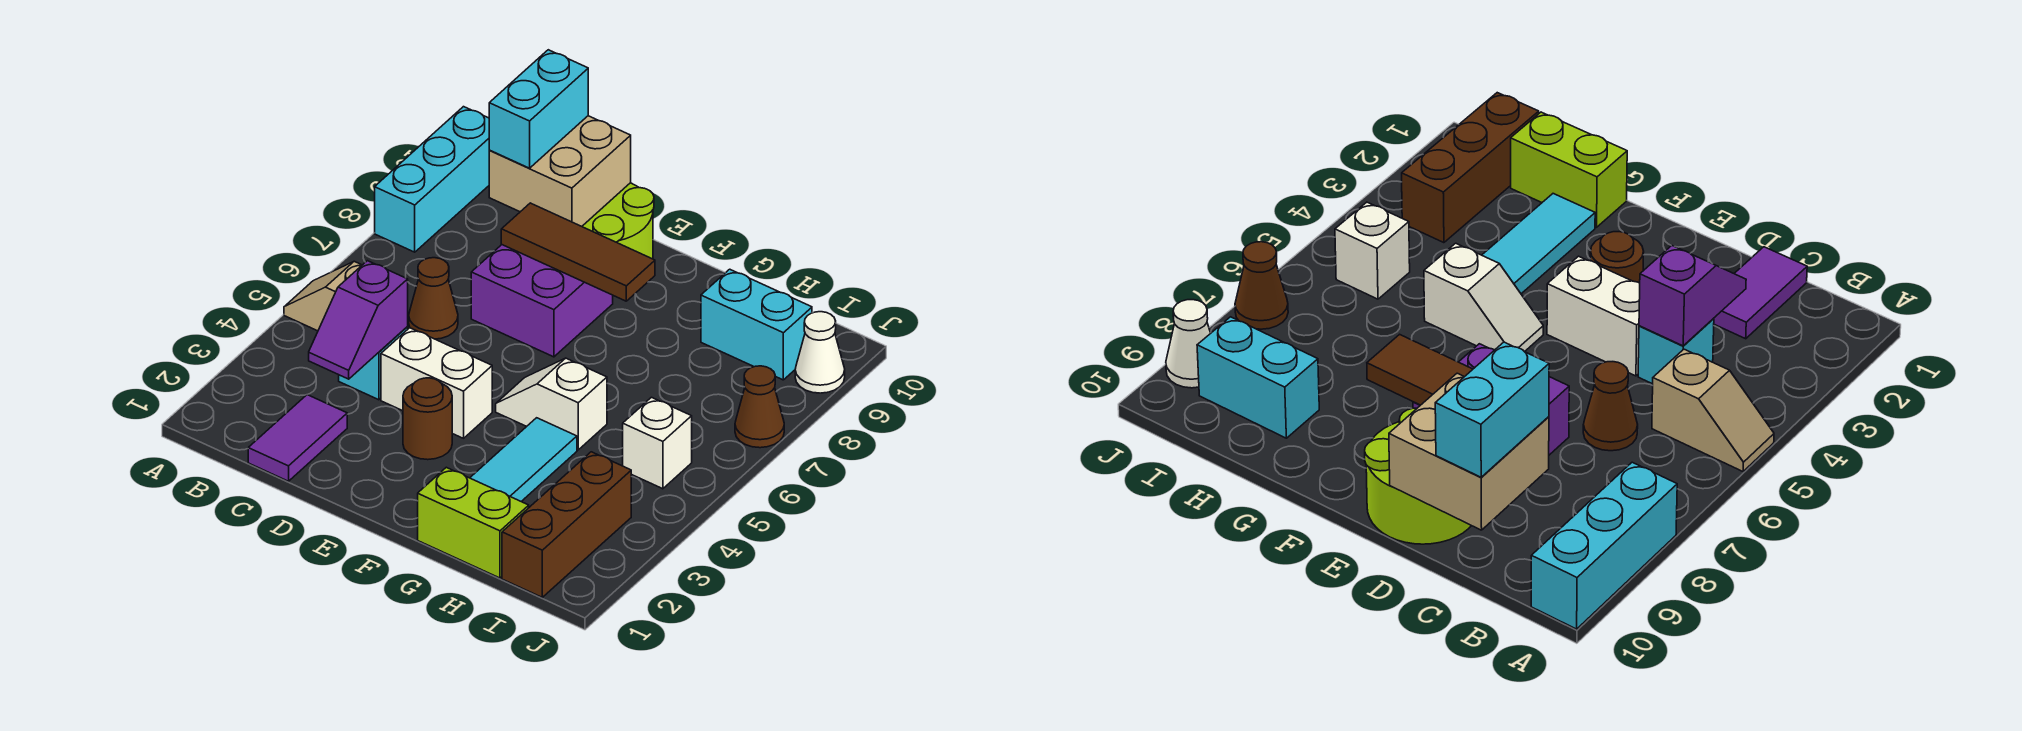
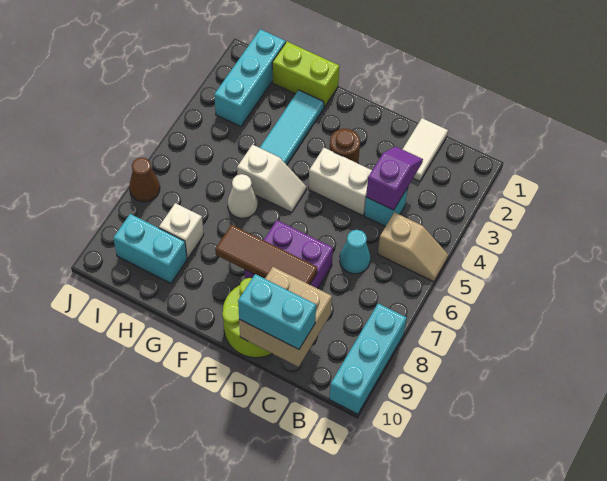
purple tile C1:C2 level 1 -> white tile C1:C2 level 1
brown cone C6 level 1 -> cyan cone C6 level 1
cyan brick C9:C10 level 3 -> cyan brick C10:D10 level 3
brown brick I1:I3 level 1 -> cyan brick I1:I3 level 1
white brick I5 level 1 -> white brick H8 level 1
white cone J9 level 1 -> white cone G6 level 1

